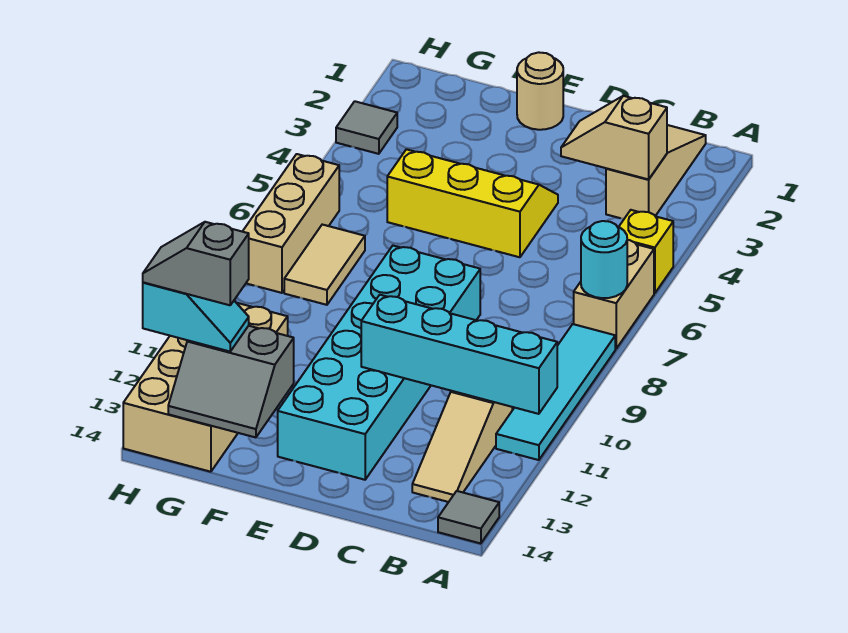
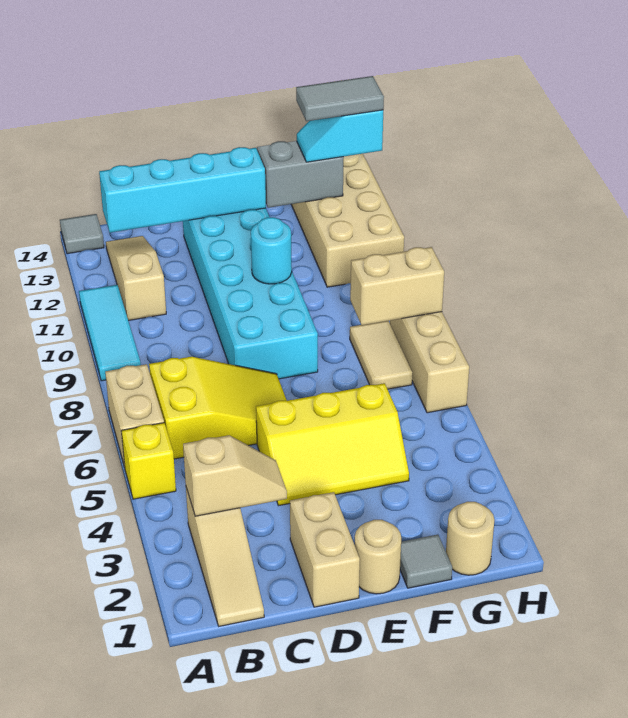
cyan round brick A7 level 2 -> cyan round brick E10 level 2
cyan tile A8:A11 level 1 -> cyan tile A9:A11 level 1
cyan brick A11:D11 level 2 -> cyan brick B13:E13 level 2
none -> yellow slope B6:D7 level 1 top B
none -> tan brick D1:D2 level 1
none -> tan round brick G1 level 1
none -> tan brick G8:H8 level 2
grey slope G13:H13 level 4 top G -> grey tile G13:H13 level 4
grey tile H3 level 1 -> grey tile F1 level 1

